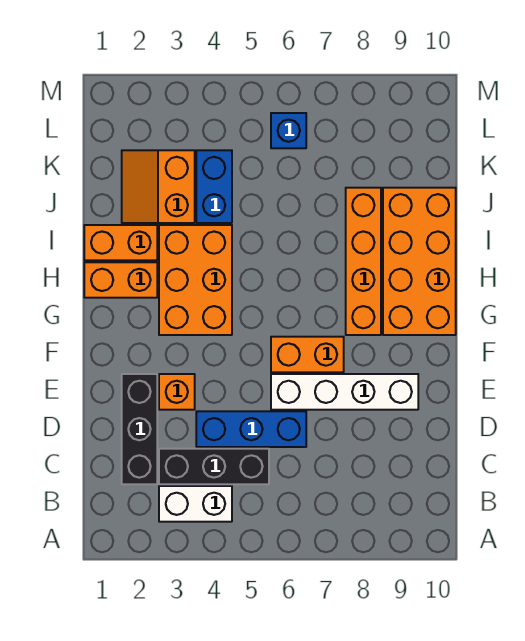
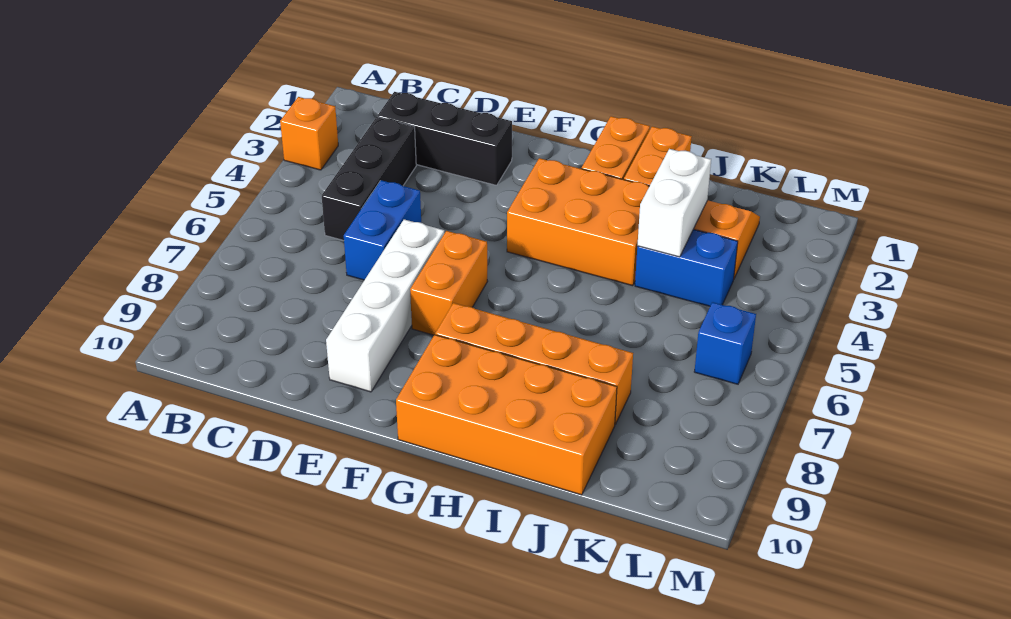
white brick B3:B4 level 1 -> white brick J3:J4 level 2
blue brick D4:D6 level 1 -> blue brick D5:D6 level 1
orange brick E3 level 1 -> orange brick A3 level 1

